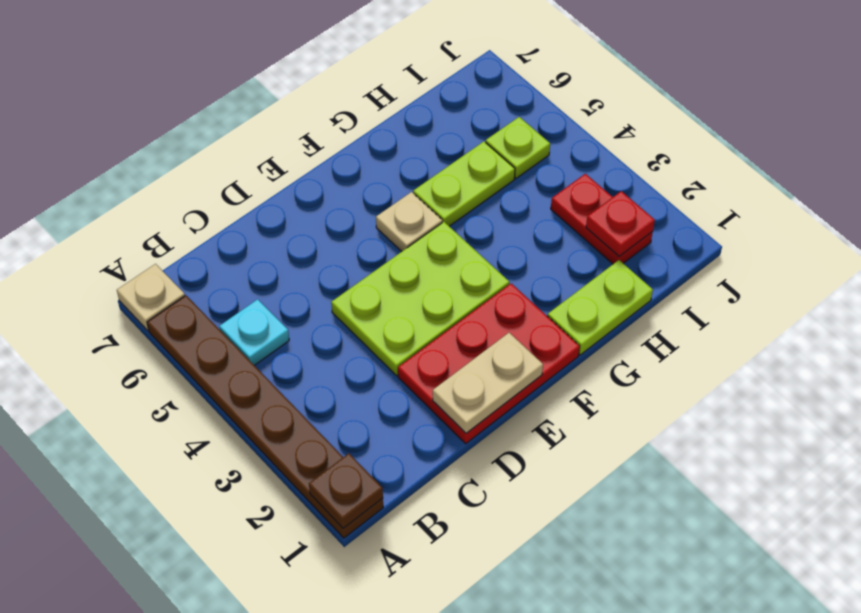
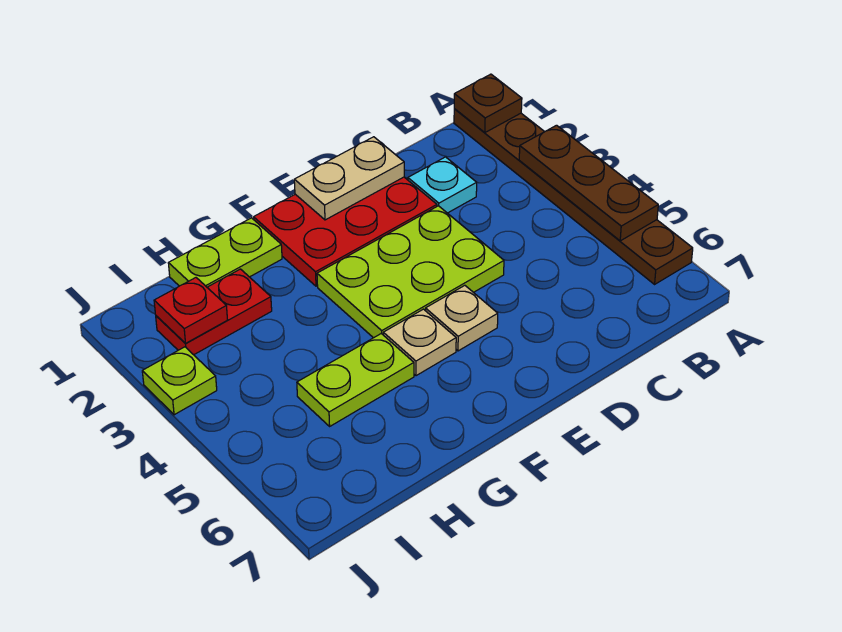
none -> brown plate A3:A5 level 2
tan plate A7 level 1 -> tan plate E5 level 1
cyan plate B5 level 1 -> cyan plate C2 level 1
red plate I2:I3 level 1 -> red plate H2:I2 level 1
lime plate I5 level 1 -> lime plate J3 level 1

